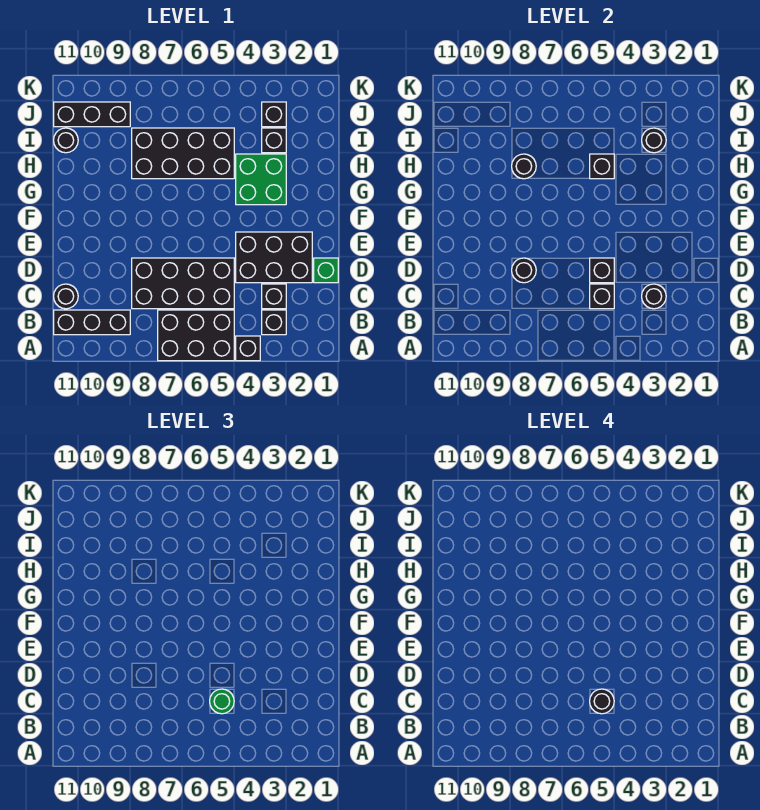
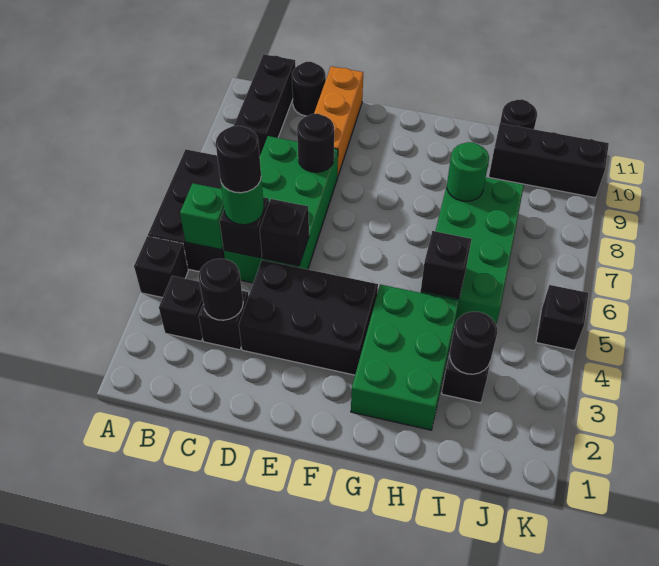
black brick C5:D8 level 1 -> green brick C5:D8 level 1
green brick D1 level 1 -> green brick B5 level 2
black brick D2:E4 level 1 -> black brick D3:F4 level 1
none -> orange brick D9:D11 level 1
green brick G3:H4 level 1 -> green brick G2:H4 level 1
black brick H5:I8 level 1 -> green brick H5:I8 level 1
black round brick H8 level 2 -> green round brick H8 level 2
black brick J3 level 1 -> black brick K5 level 1
black brick J9:J11 level 1 -> black brick I10:K10 level 1

